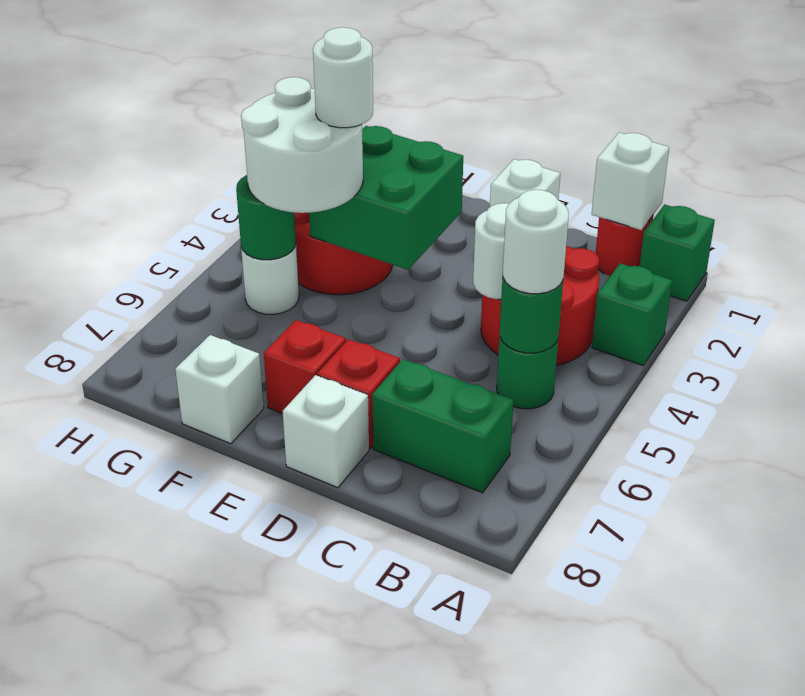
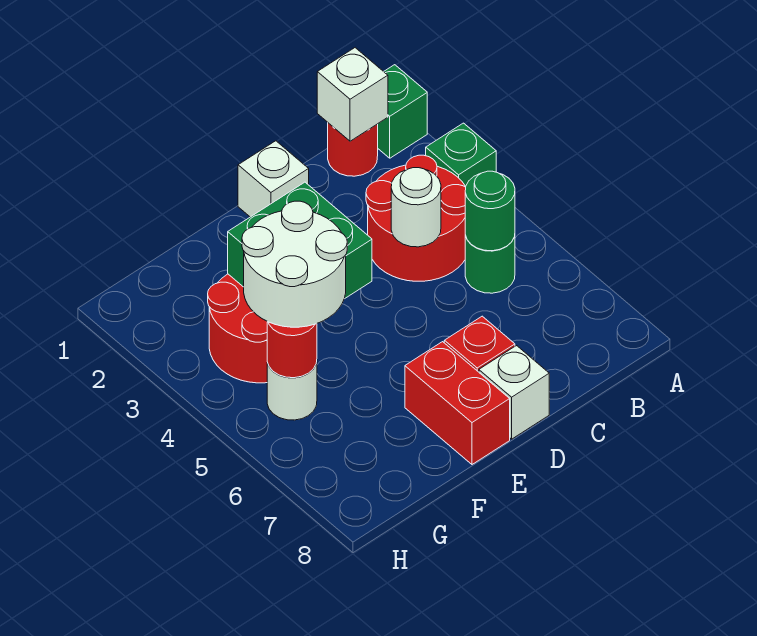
white round brick B5 level 3 -> none
green brick B7:C7 level 1 -> none
red brick E7 level 1 -> red brick E7:E8 level 1
white round brick F4 level 4 -> none
white brick F8 level 1 -> none
green round brick G5 level 2 -> red round brick G5 level 2

